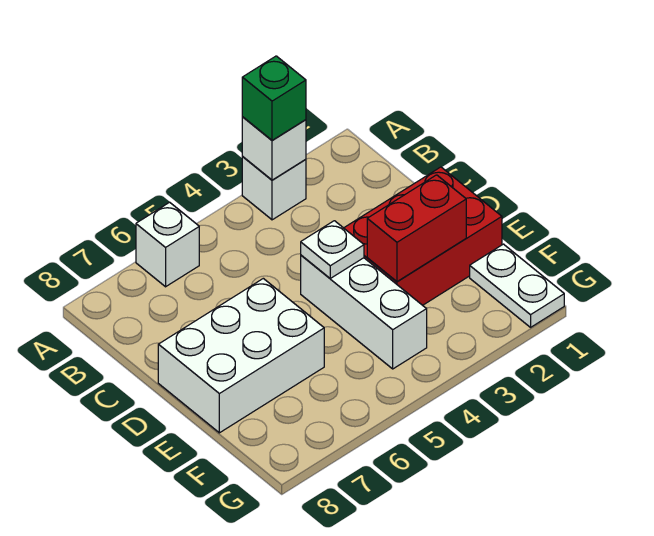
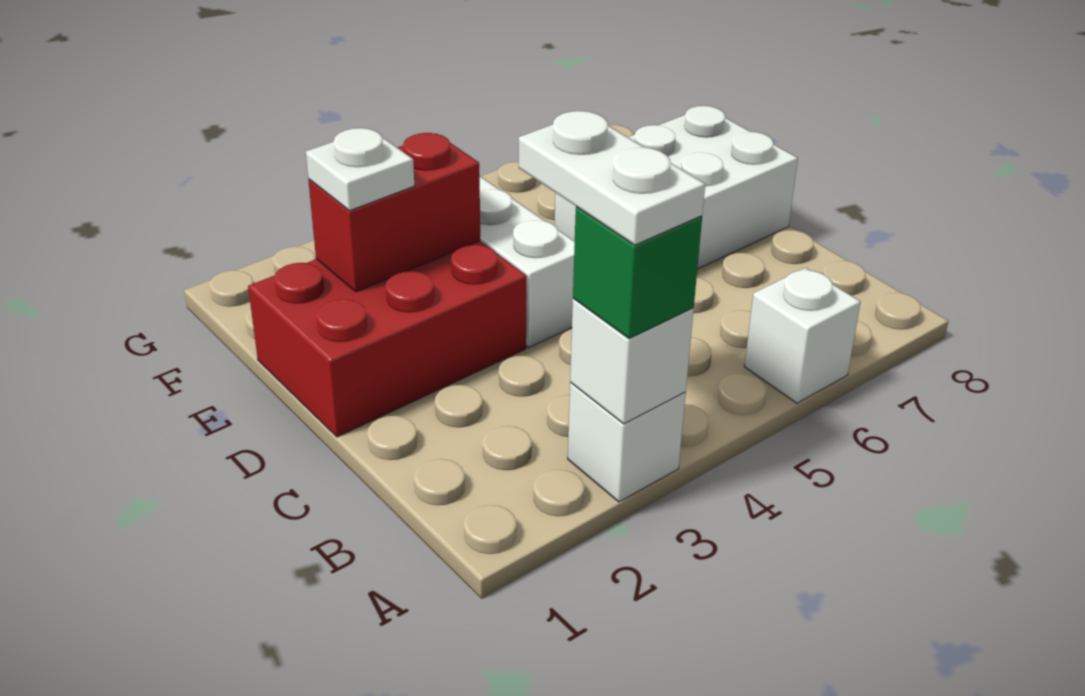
white plate D4 level 2 -> white plate E2 level 3
white plate F1:G1 level 1 -> white plate A3:B3 level 4

